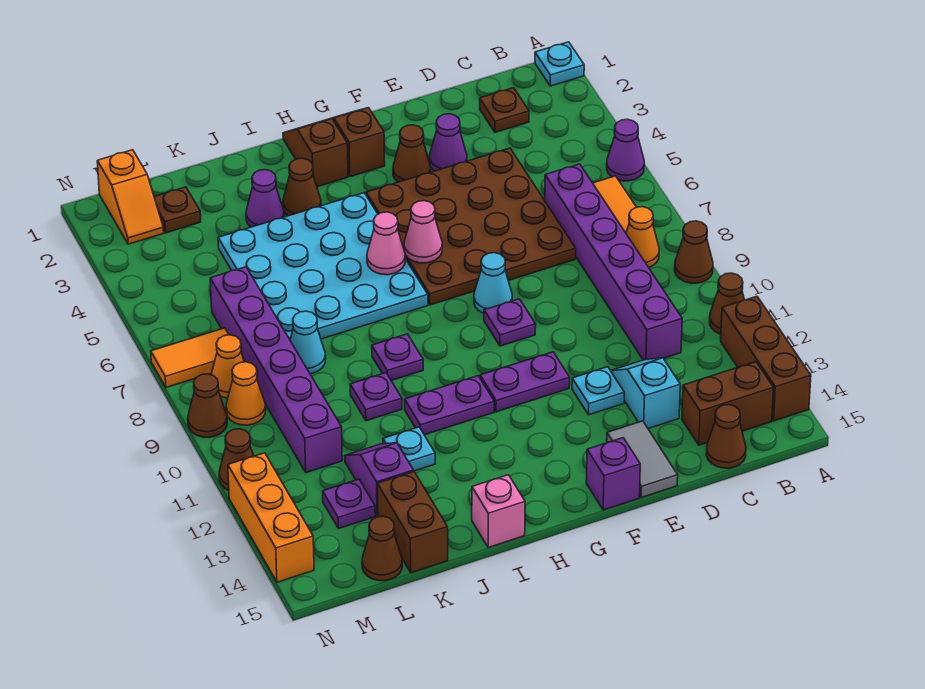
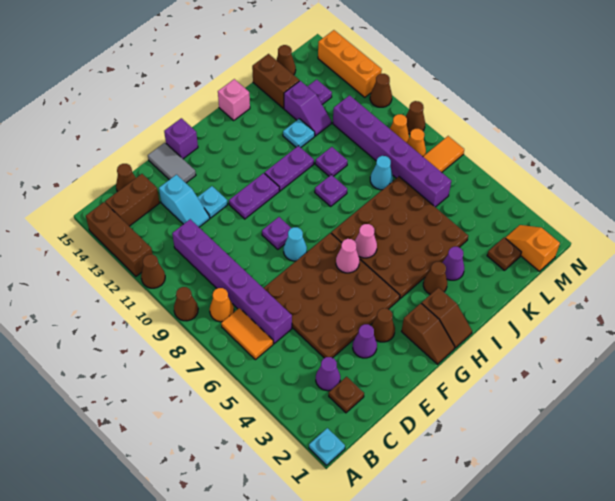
purple cone A5 level 1 -> purple cone C3 level 1
cyan plate H4:K7 level 1 -> brown plate H4:K7 level 1

